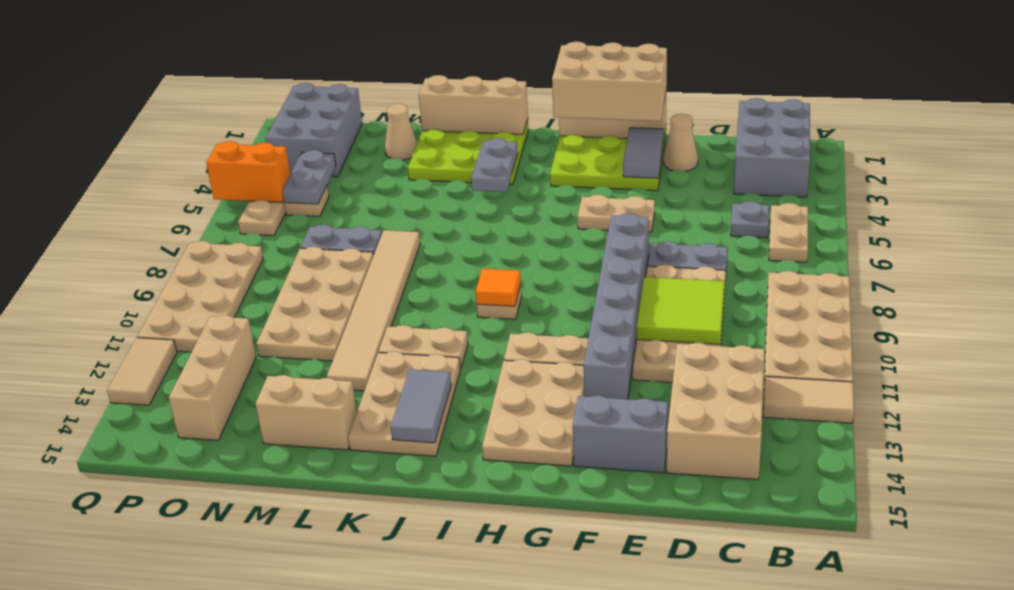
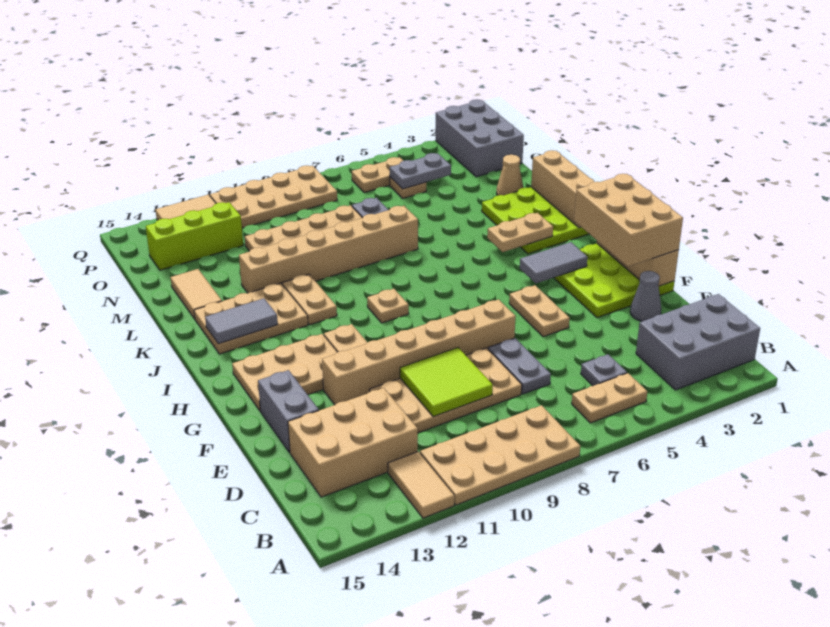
tan cone E2 level 1 -> grey cone E2 level 1
grey tile F2:F3 level 2 -> grey tile H3:H4 level 2
grey brick F7:F12 level 1 -> tan brick F7:F12 level 1
orange tile I9 level 2 -> none
grey plate J3:J4 level 2 -> tan plate J3:J4 level 2
tan tile L7:L12 level 1 -> tan brick L7:L12 level 1
tan brick L14:M14 level 1 -> tan tile L14:M14 level 1
grey brick O1:P3 level 1 -> grey brick O1:Q2 level 1
tan brick O12:O14 level 1 -> lime brick O12:O14 level 1
orange brick P5:Q5 level 2 -> none

